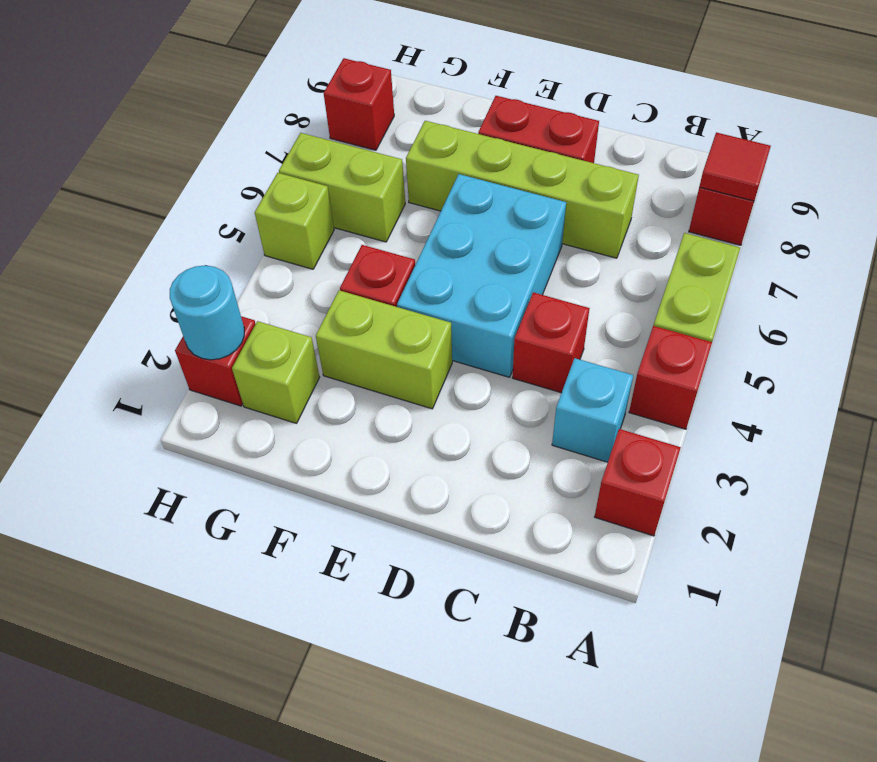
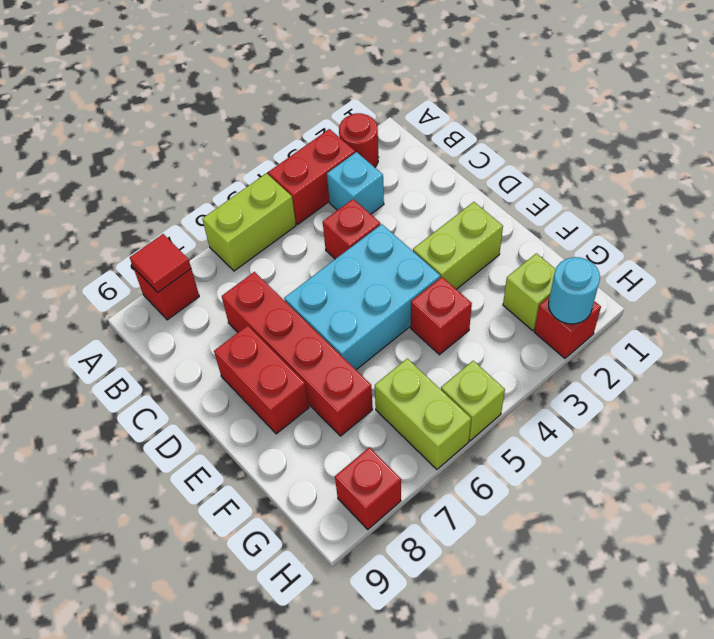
red brick A2 level 1 -> red round brick A2 level 1
red brick A4 level 1 -> red brick A3:A4 level 1
lime brick C7:F7 level 1 -> red brick C7:F7 level 1
lime brick E3:F3 level 1 -> lime brick E2:E3 level 1

